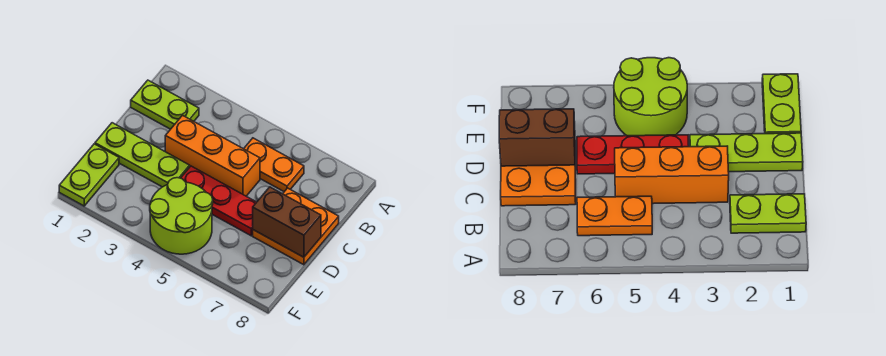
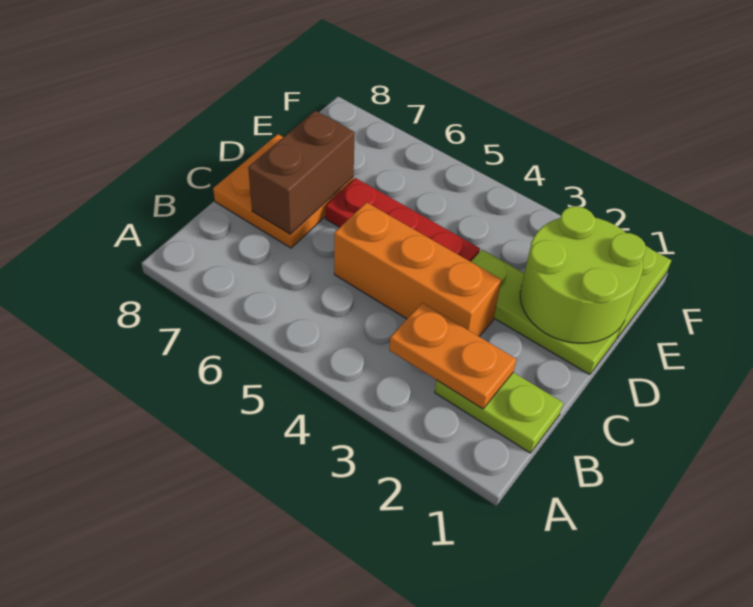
orange plate B5:B6 level 1 -> orange plate B2:B3 level 2
brown brick D7:D8 level 2 -> brown brick C7:D7 level 2
lime round brick E4:F5 level 1 -> lime round brick D1:E2 level 2

